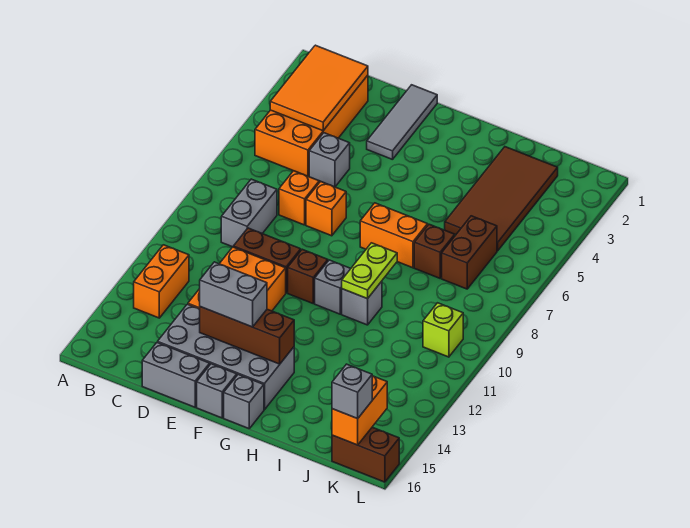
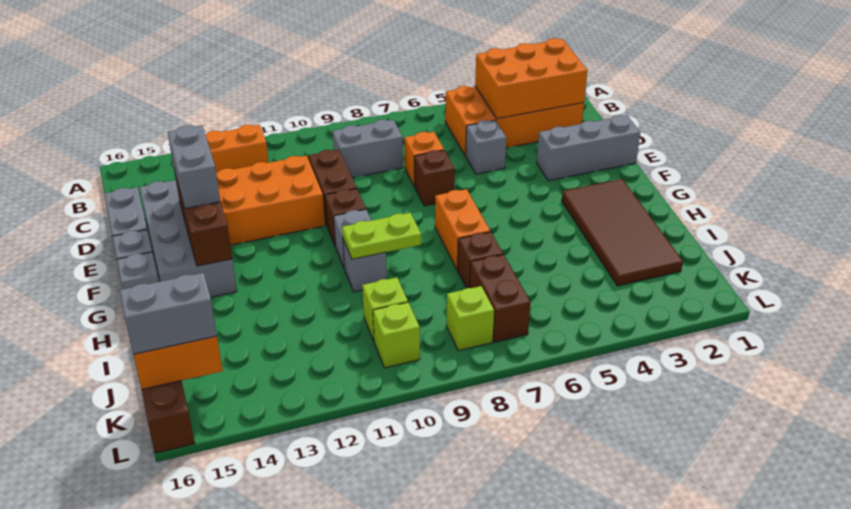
orange tile B2:C4 level 2 -> orange brick B2:C4 level 2
grey tile E1:E3 level 1 -> grey brick E1:E3 level 1
orange brick E7 level 1 -> brown brick E7 level 1
brown tile I2:J5 level 1 -> brown tile G2:J3 level 1
brown brick J6:J7 level 1 -> brown brick J7:K7 level 1
none -> lime brick J10 level 1
none -> lime brick K8 level 1
grey brick K16 level 3 -> grey brick K15:K16 level 3

